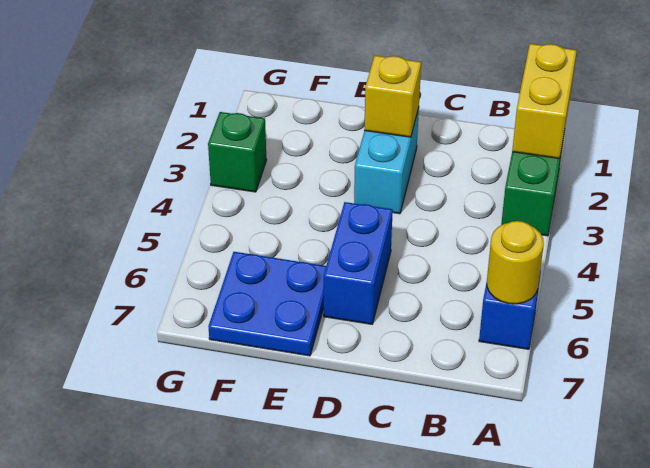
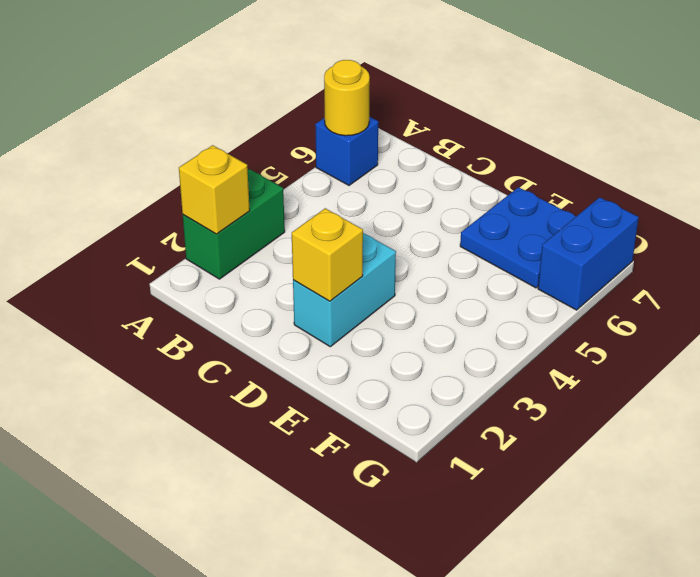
yellow brick A1:A2 level 2 -> yellow brick A2 level 2
blue brick D5:D6 level 1 -> blue brick G6:G7 level 1
green brick G3 level 1 -> none

